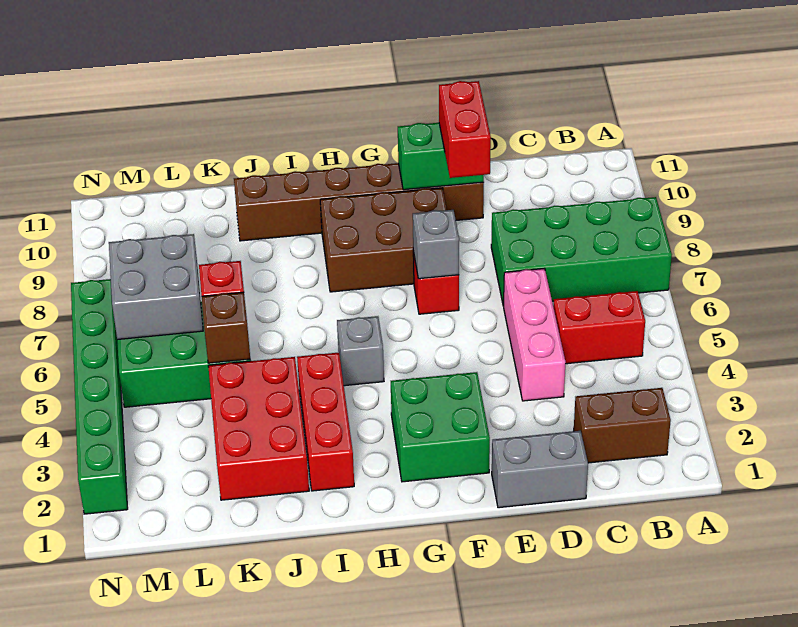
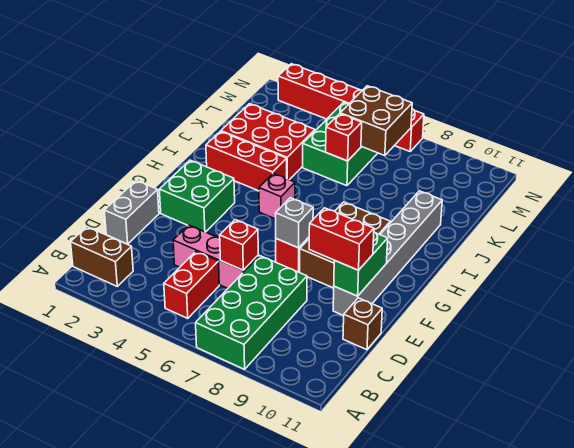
brown brick B2:C2 level 1 -> brown brick B1:B2 level 1
none -> red brick D6 level 2
brown brick E10:J10 level 1 -> grey brick E10:J10 level 1
grey brick H5 level 1 -> pink brick H5 level 1
brown brick K5 level 2 -> brown brick D11 level 1
grey brick L6:M7 level 2 -> brown brick L6:M7 level 2
green brick N2:N7 level 1 -> red brick N2:N7 level 1

